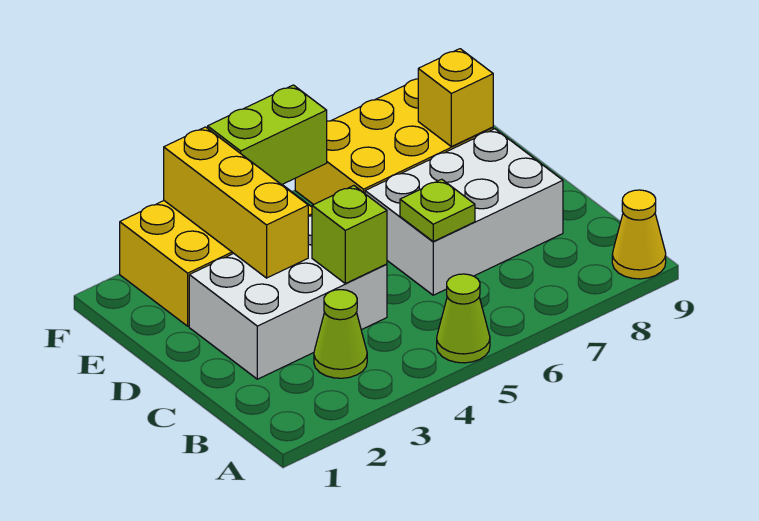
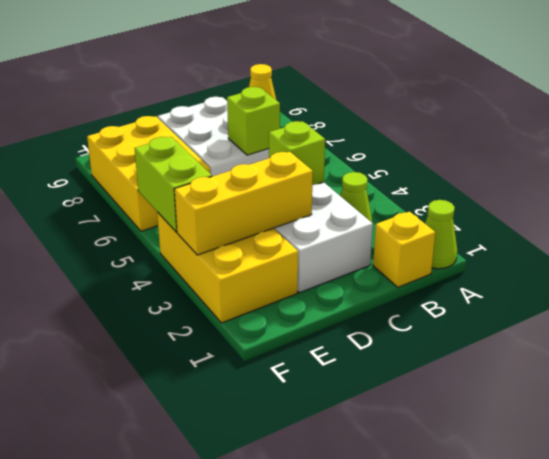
lime cone A5 level 1 -> lime cone A1 level 1
lime plate C6 level 2 -> lime brick C6 level 2
yellow brick E8 level 2 -> yellow brick B1 level 1

